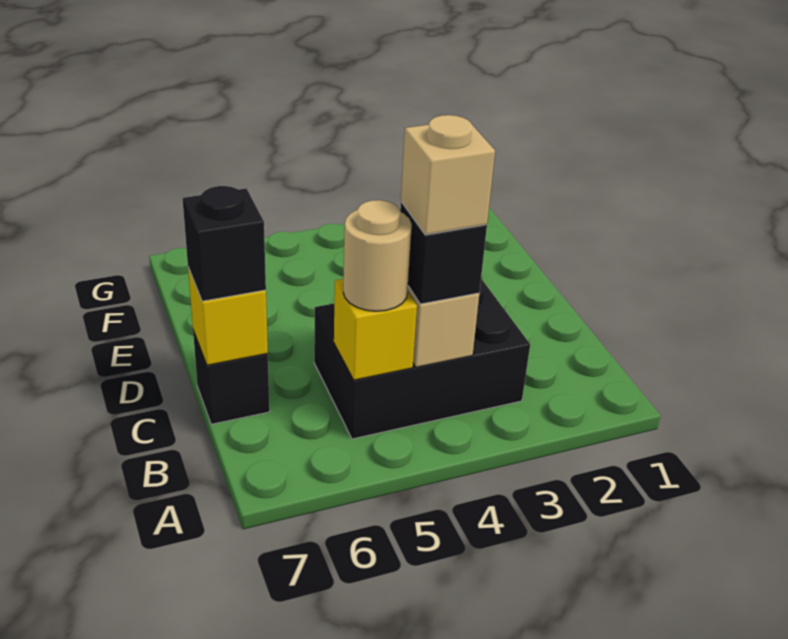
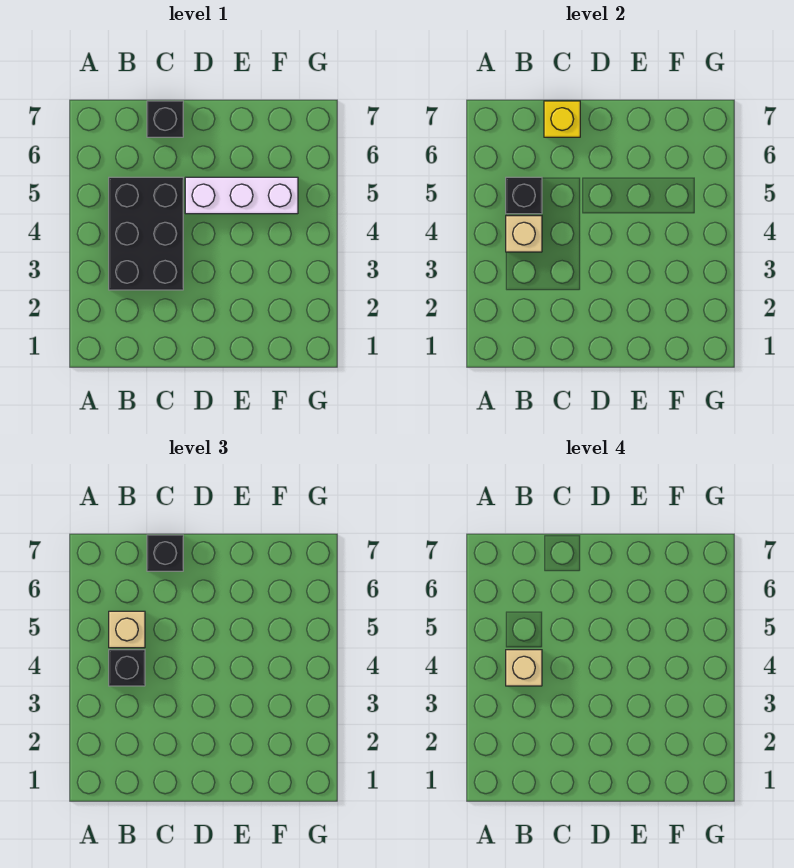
yellow brick B5 level 2 -> black brick B5 level 2
tan round brick B5 level 3 -> tan brick B5 level 3
none -> white brick D5:F5 level 1

